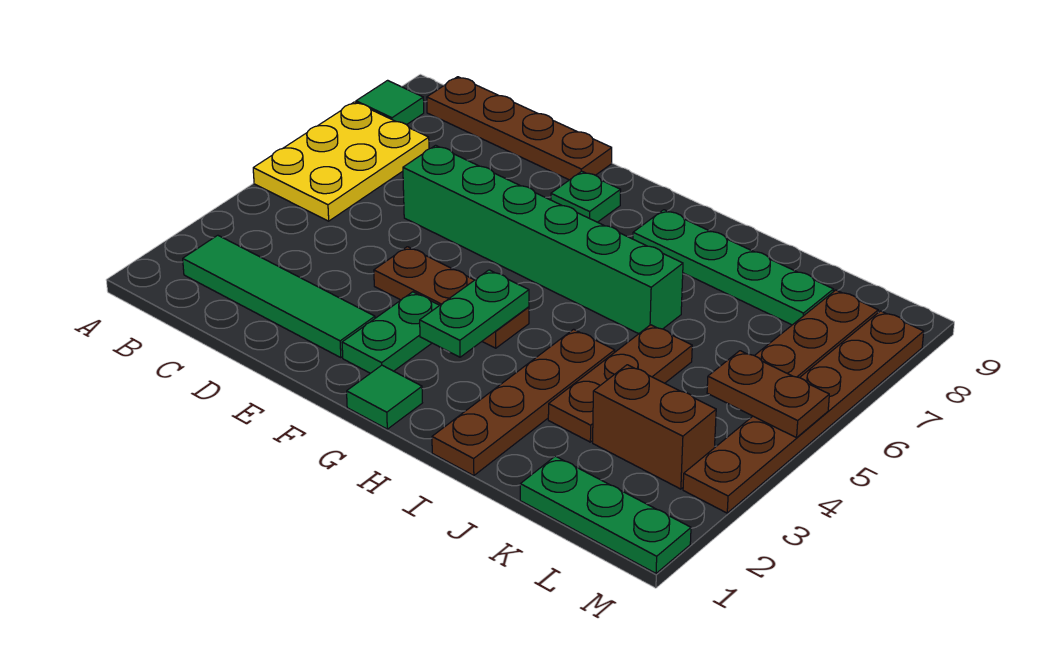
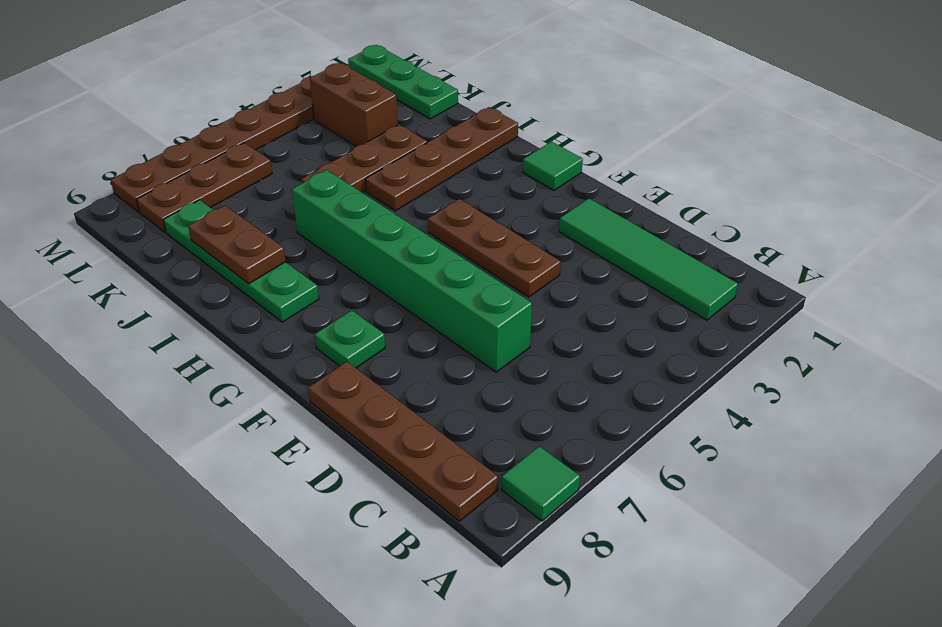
yellow plate A5:B7 level 1 -> none
green plate F2:F3 level 1 -> none
green plate G3:G4 level 2 -> none
brown plate L5:M5 level 2 -> brown plate I8:J8 level 2

